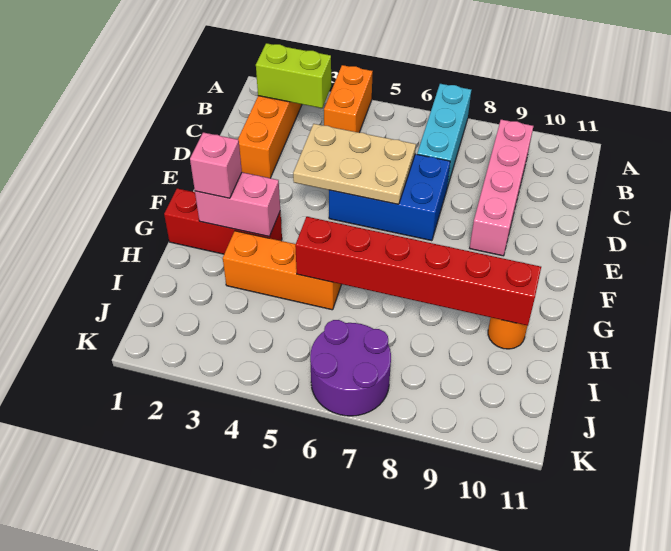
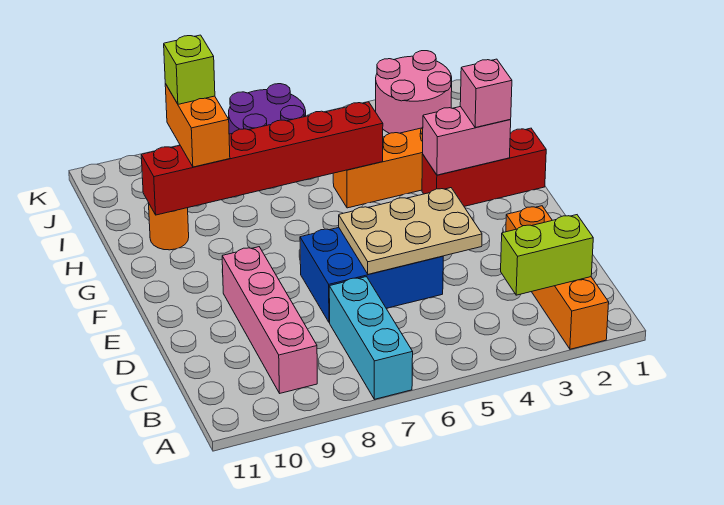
orange brick A4:B4 level 1 -> orange brick H9:I9 level 3
none -> lime brick I9 level 4
none -> pink round brick J2:K3 level 1

